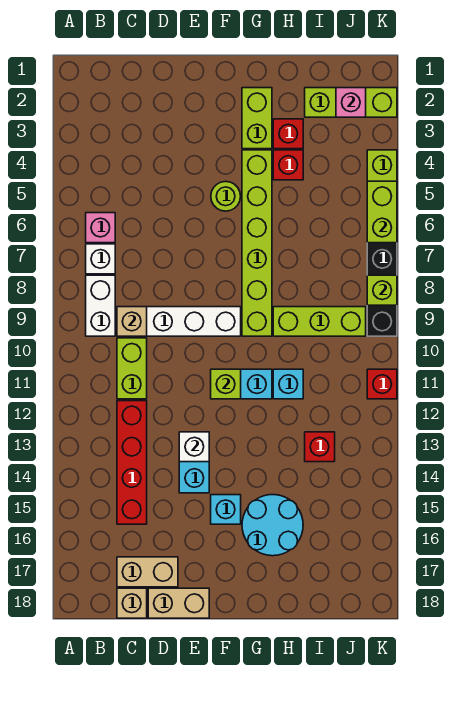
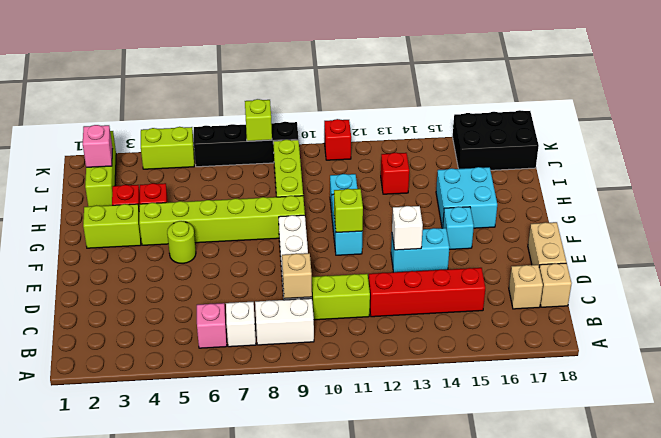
tan brick C17:D17 level 1 -> tan brick C17 level 1
cyan round brick G15:H16 level 1 -> cyan brick G15:H16 level 1
none -> black brick J16:K18 level 1
lime brick K5:K6 level 2 -> none

